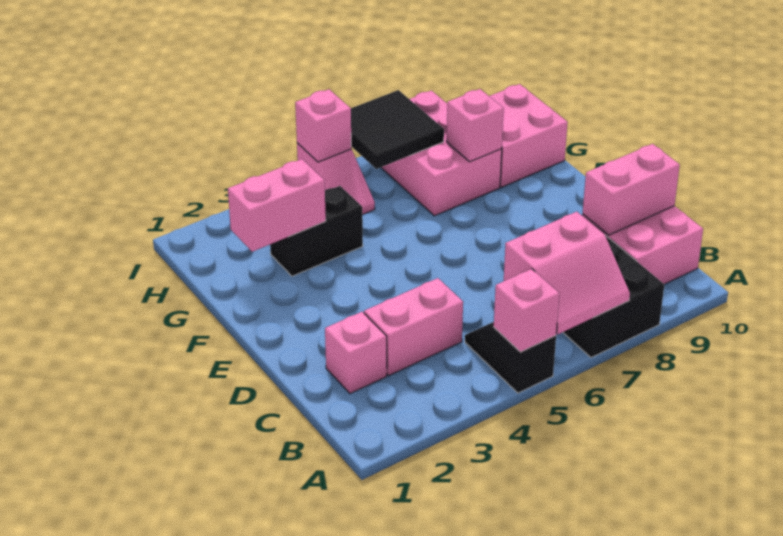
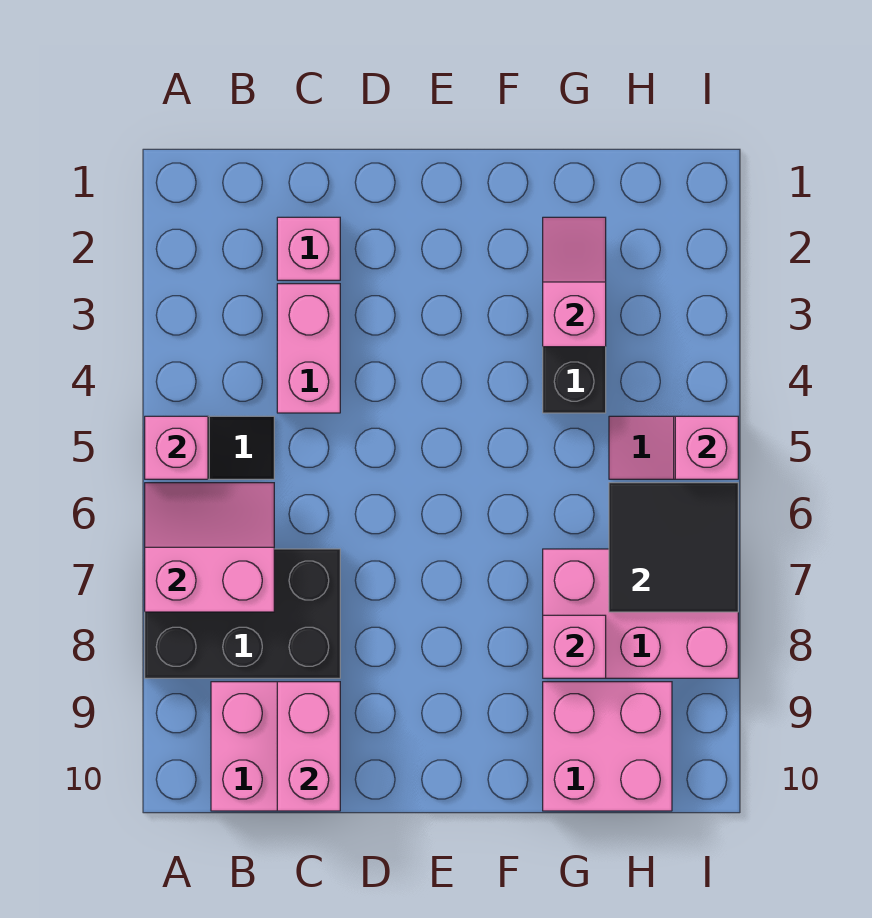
pink slope A6:B7 level 2 top B -> pink slope A6:B7 level 2 top 7
pink brick G2:G3 level 2 -> pink slope G2:G3 level 2 top 3

